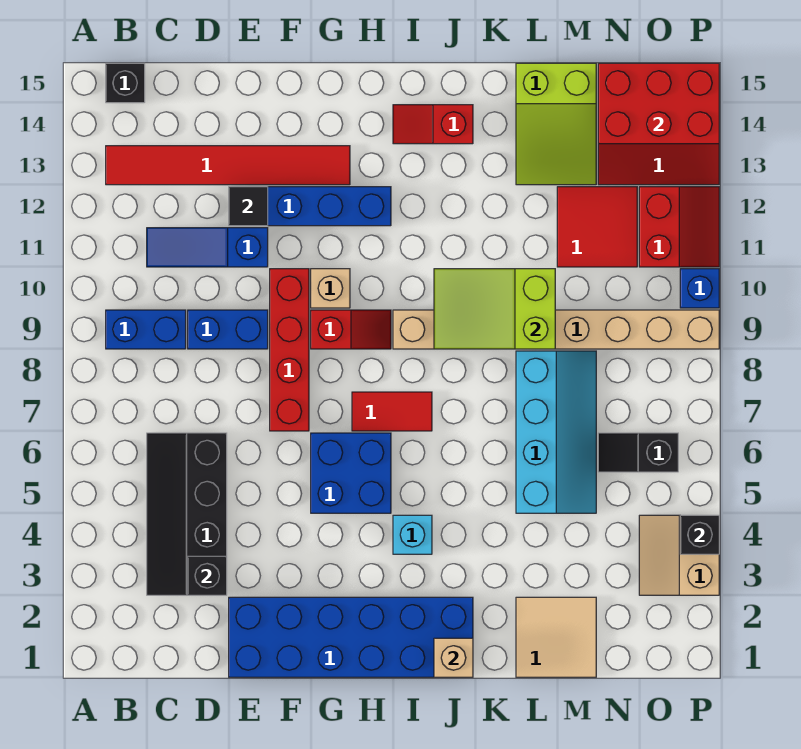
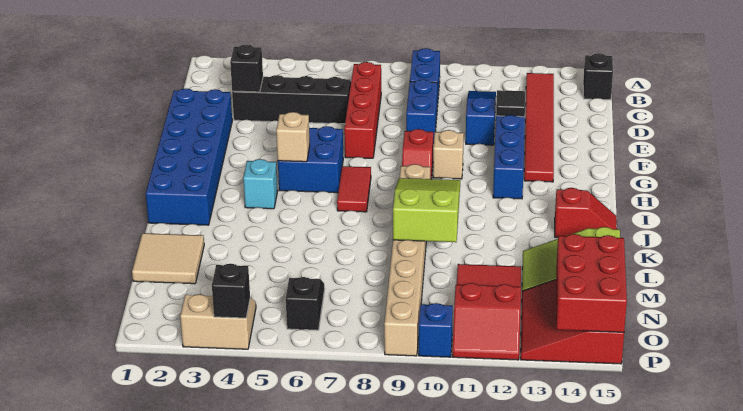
red brick F7:F10 level 1 -> red brick C7:F7 level 1
red slope I14:J14 level 1 top J -> red slope J14:J15 level 1 top 14
tan brick J1 level 2 -> tan brick H5 level 2
cyan slope L5:M8 level 1 top L -> none

